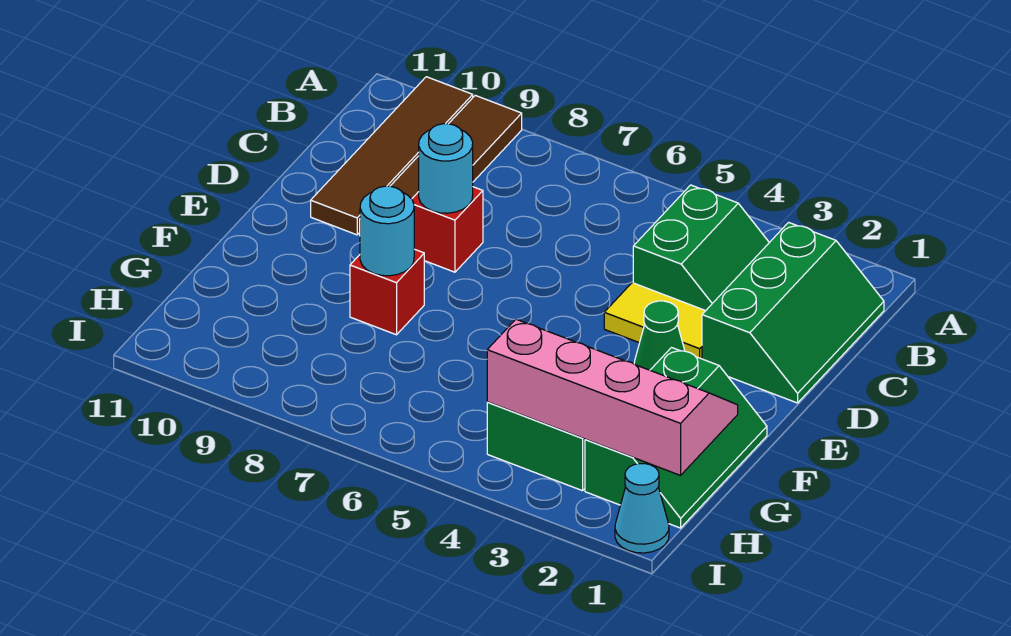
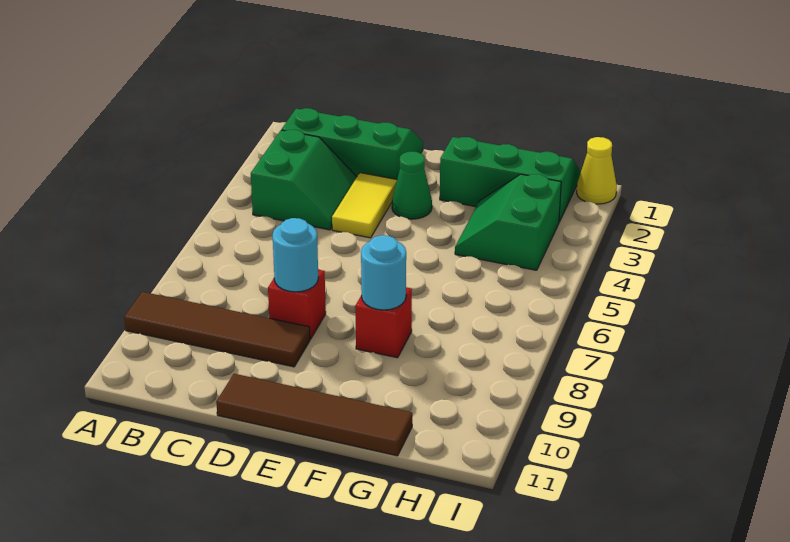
brown tile A10:D10 level 1 -> brown tile D11:G11 level 1
green slope B3:C4 level 1 top 4 -> green slope B3:C4 level 1 top B
pink slope G1:H4 level 2 top H -> none
cyan cone I1 level 1 -> yellow cone I1 level 1

